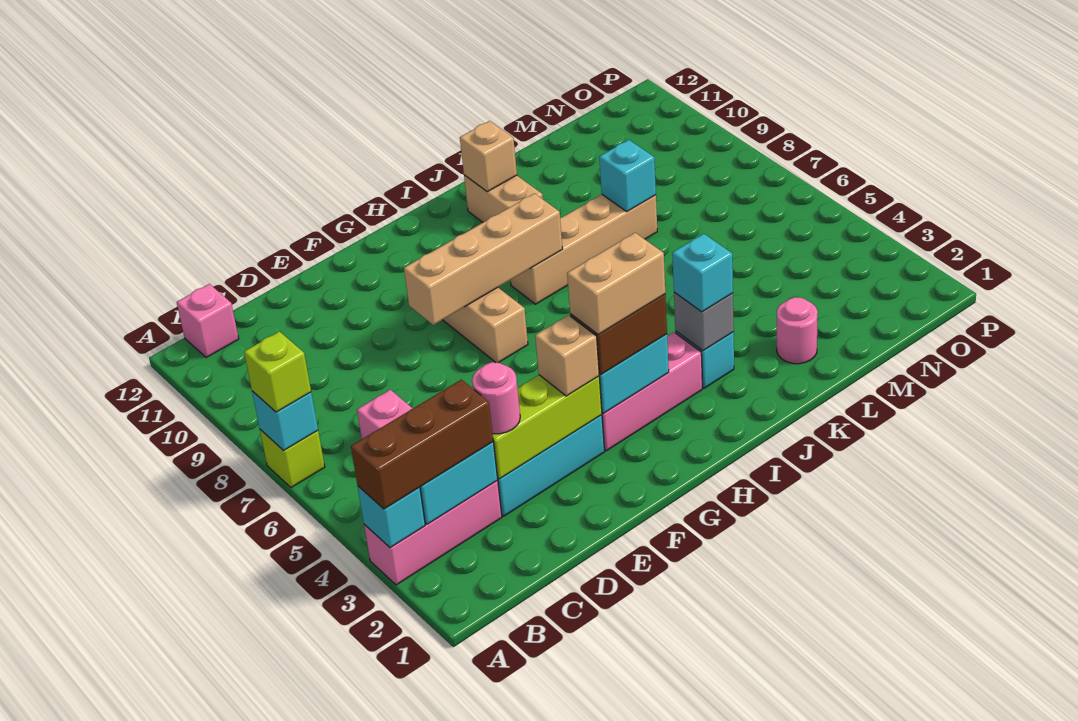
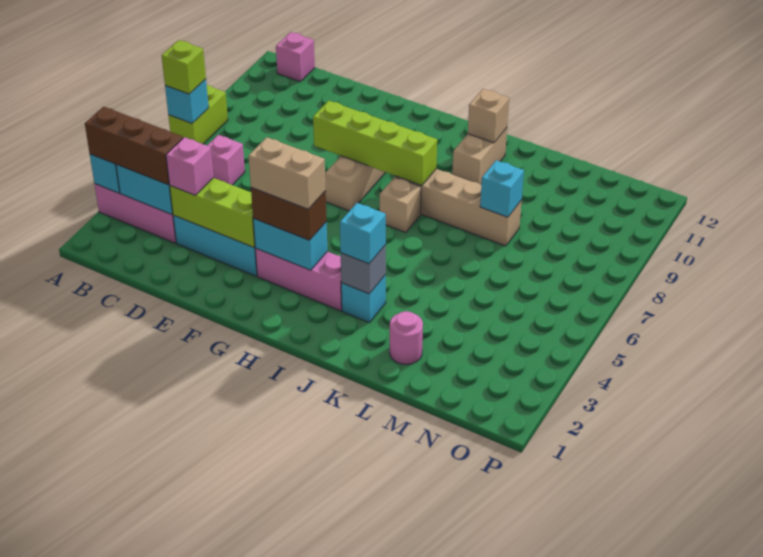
lime brick A7 level 1 -> lime brick A7:A8 level 1
pink round brick D3 level 3 -> pink brick D3 level 3
tan brick F3 level 3 -> tan brick I7 level 1
tan brick F8:I8 level 2 -> lime brick F8:I8 level 2

